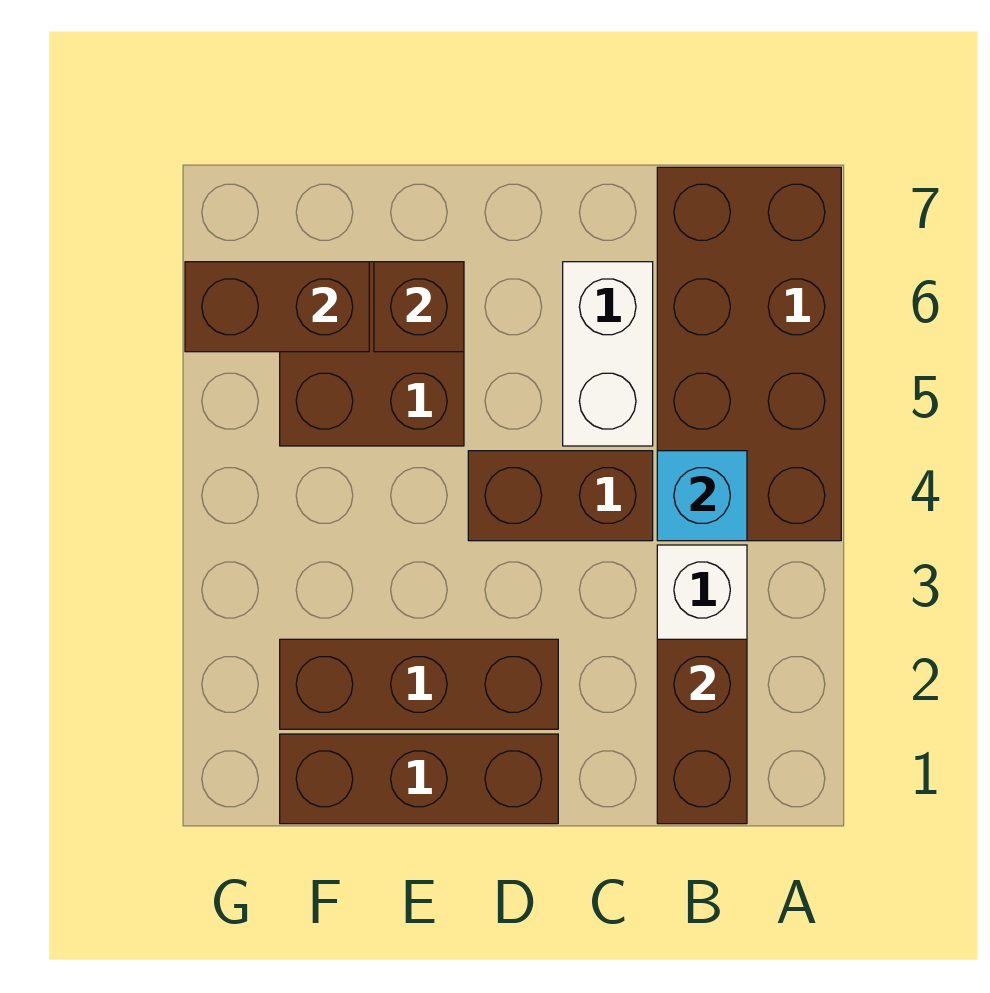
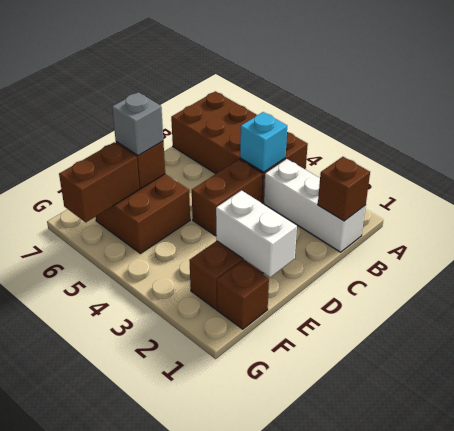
brown brick B1:B2 level 2 -> brown brick B1 level 2
white brick C5:C6 level 1 -> white brick E1:E2 level 2
brown brick D1:F1 level 1 -> brown brick F1 level 1
none -> grey brick E6 level 3

